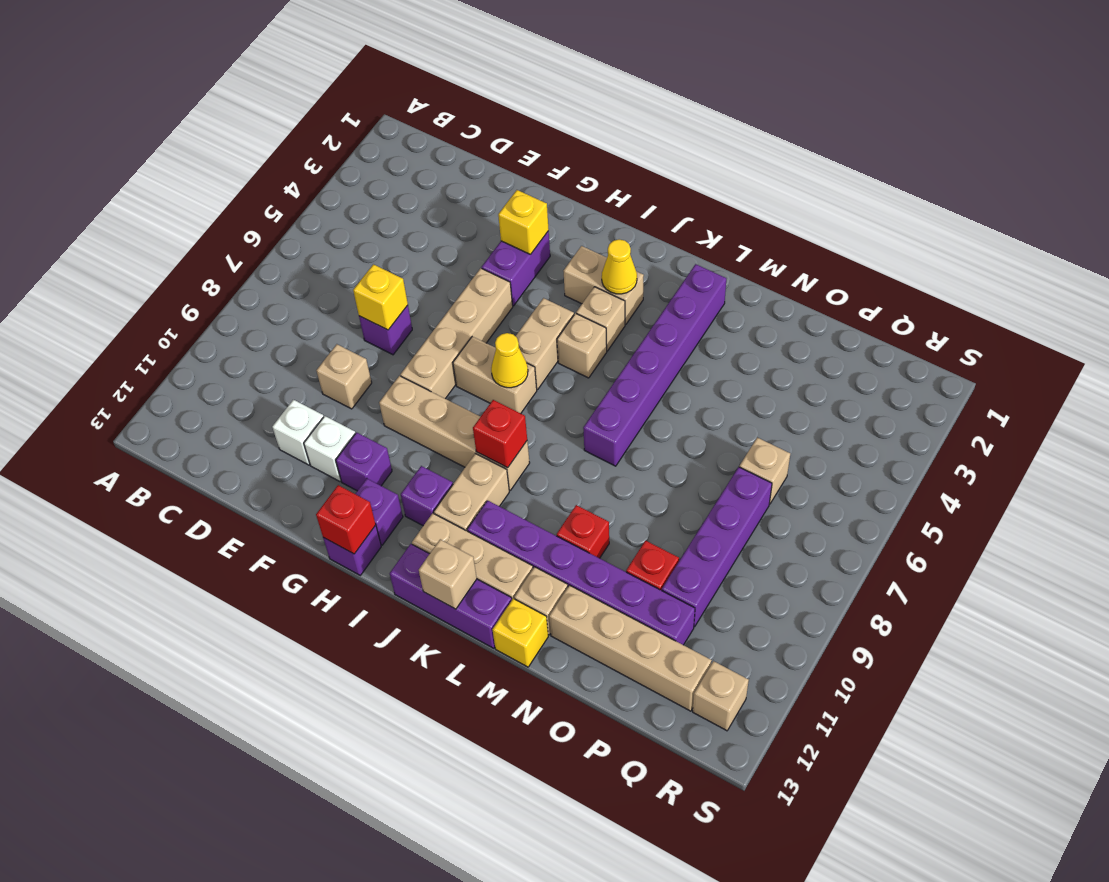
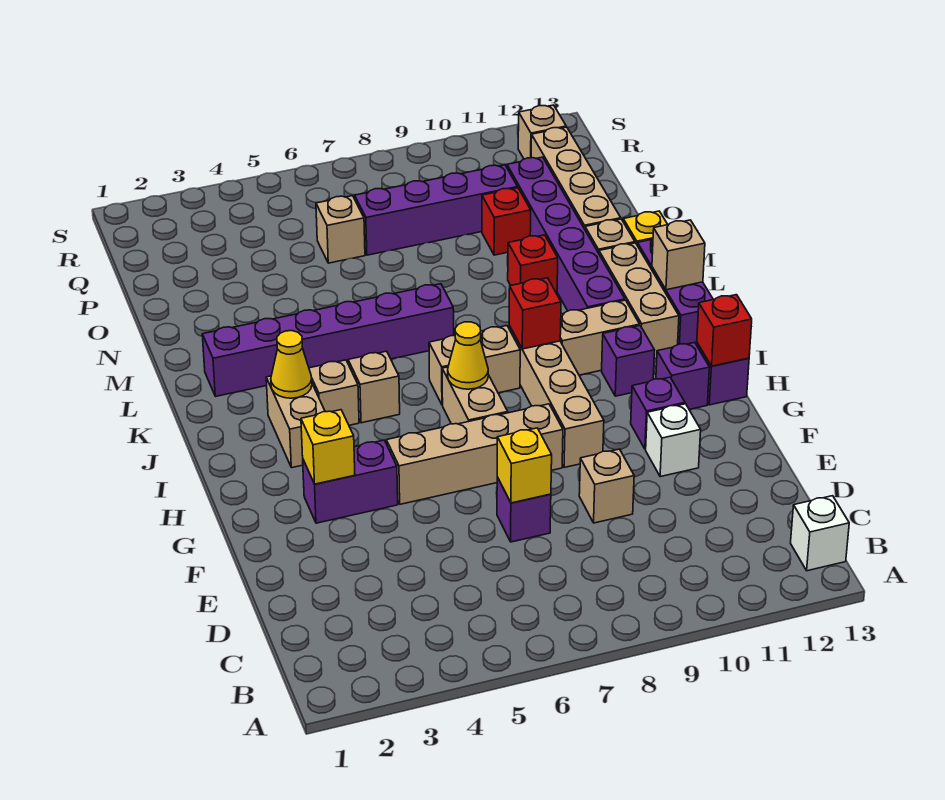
white brick E11 level 1 -> white brick B13 level 1
tan brick I5:I6 level 1 -> tan brick J7:J8 level 1

